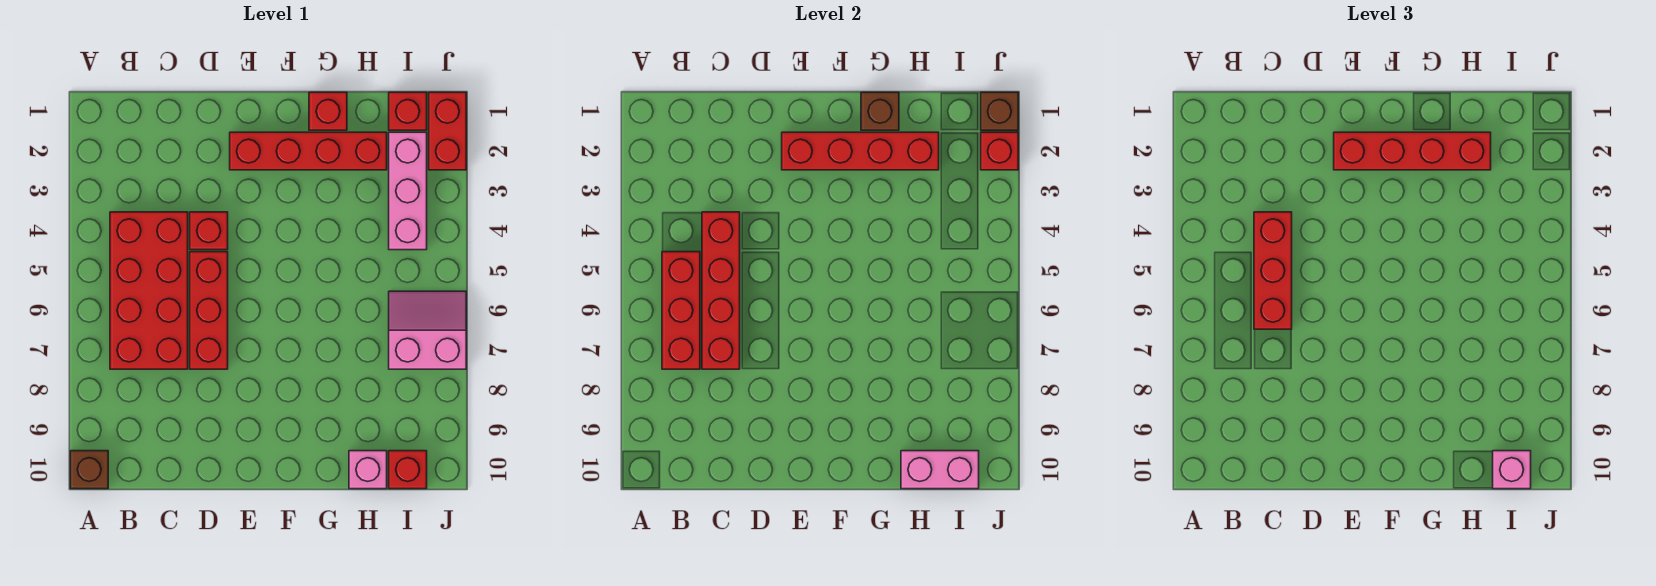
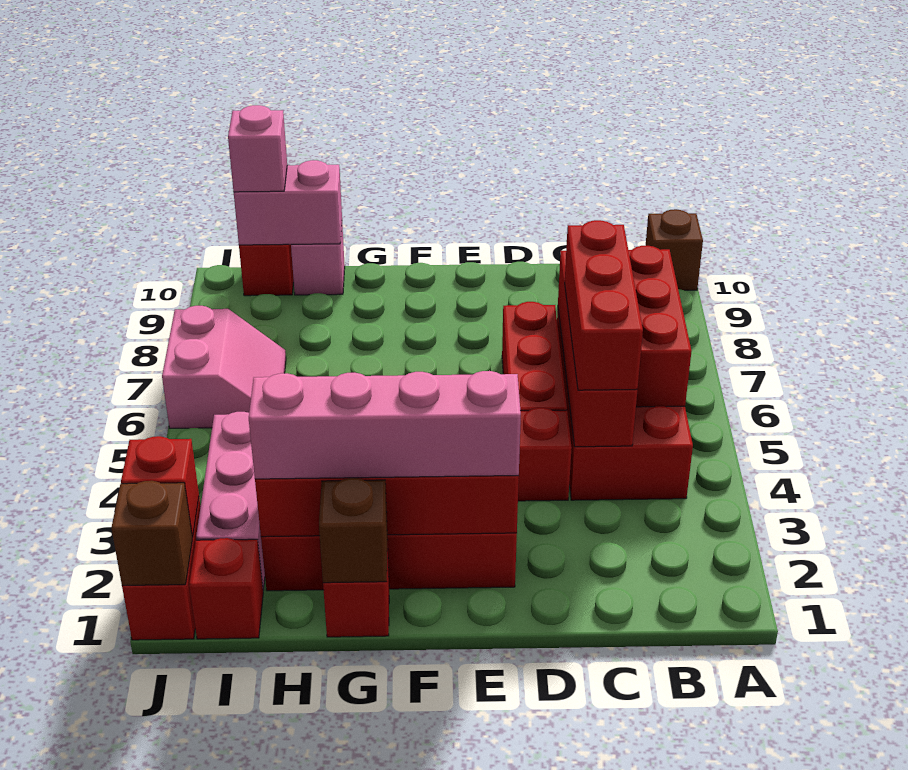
red brick E2:H2 level 3 -> pink brick E2:H2 level 3
pink slope I6:J7 level 1 top 7 -> pink slope I6:J7 level 1 top J

